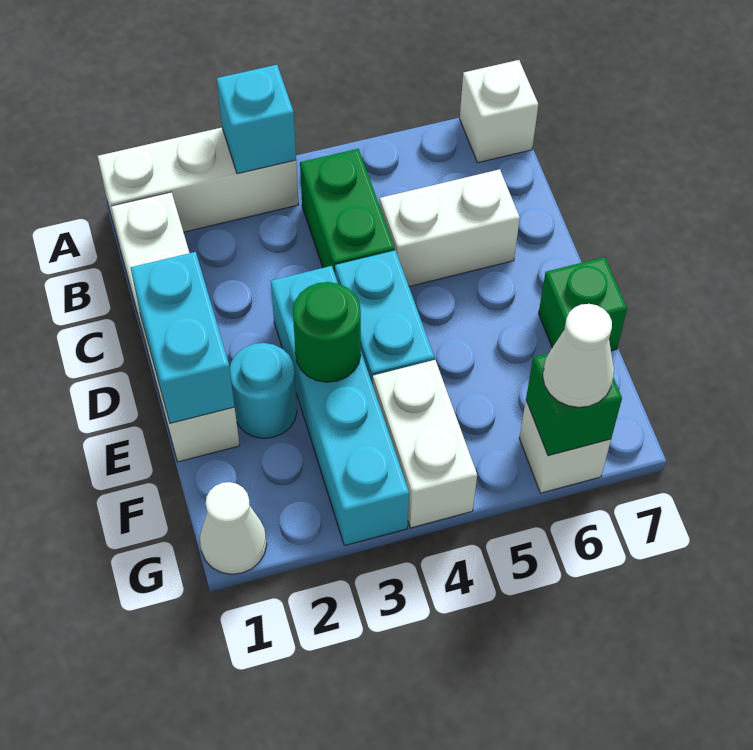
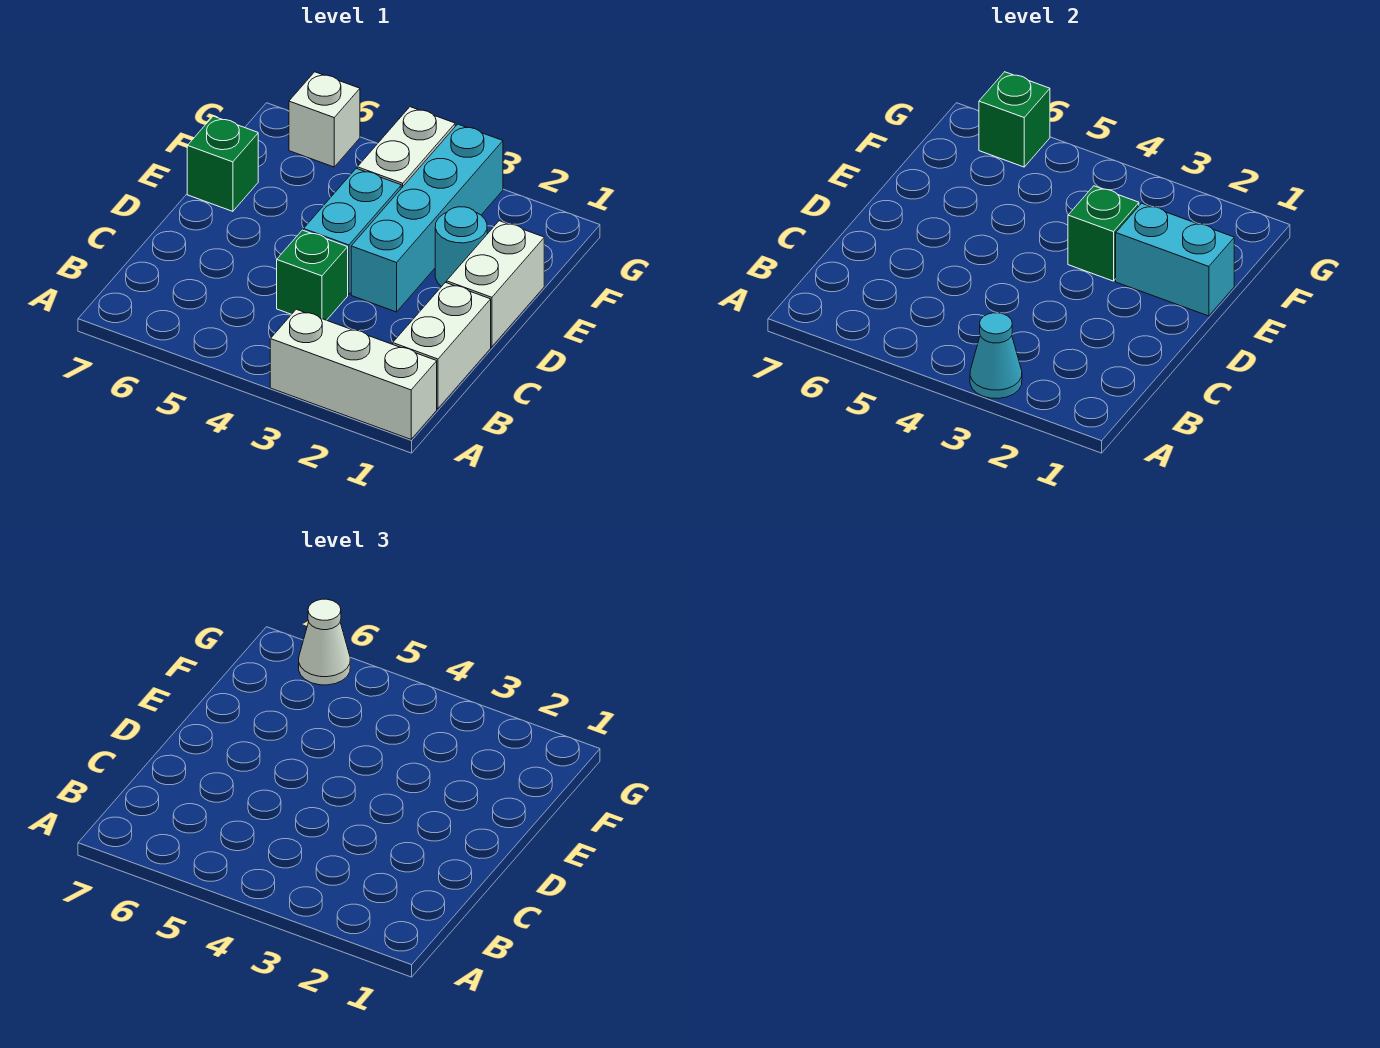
cyan brick A3 level 2 -> cyan cone A3 level 2
white brick A7 level 1 -> none
green brick B4:C4 level 1 -> green brick C4 level 1
white brick C5:C6 level 1 -> none
cyan brick D1:E1 level 2 -> cyan brick E1:E2 level 2
green round brick E3 level 2 -> green brick E3 level 2
white cone G1 level 1 -> none

